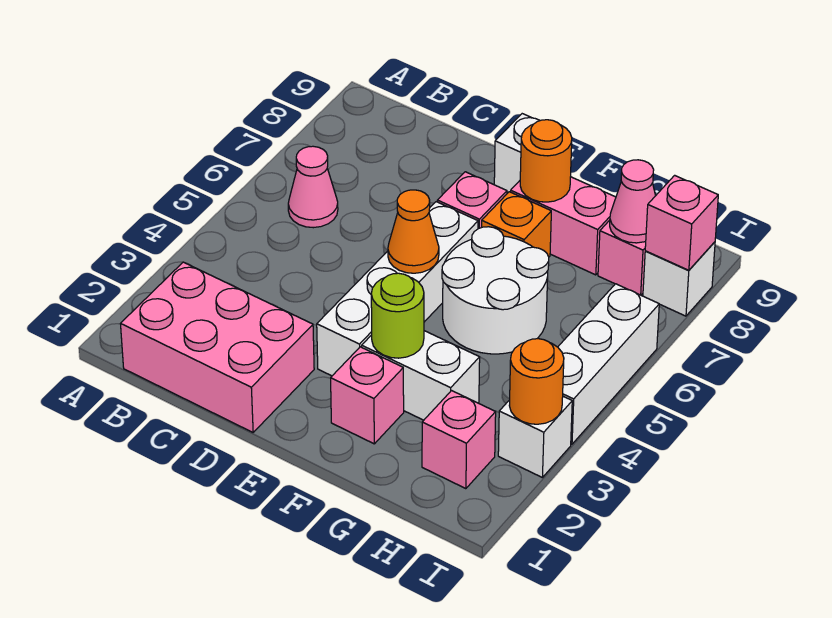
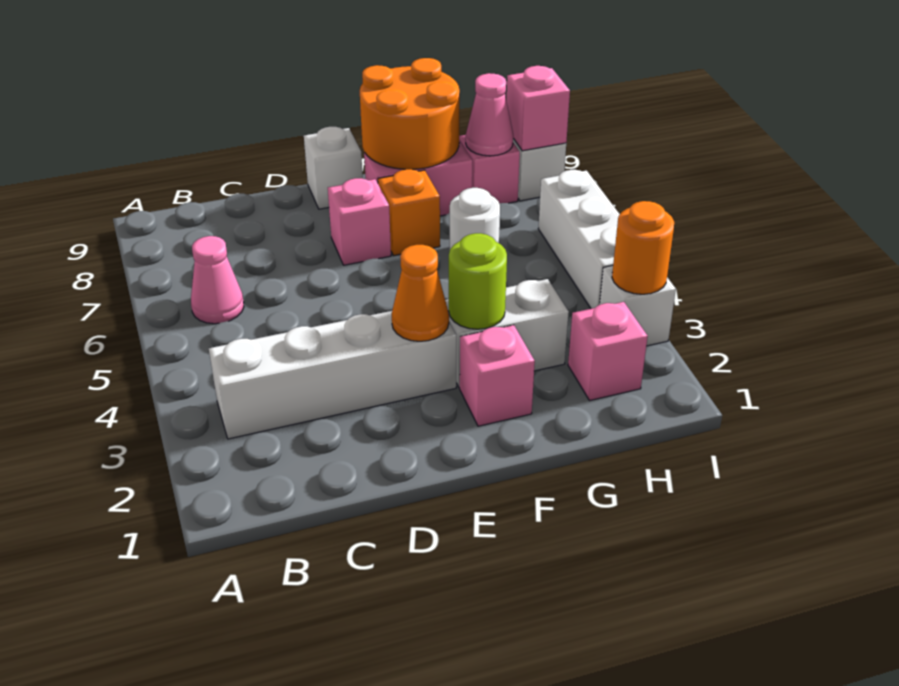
pink brick B1:D2 level 1 -> none
white brick E3:E6 level 1 -> white brick B3:E3 level 1
orange cone E5 level 2 -> orange cone E3 level 2
white round brick F5:G6 level 1 -> white round brick G6 level 1
orange round brick F8 level 2 -> orange round brick F8:G9 level 2

